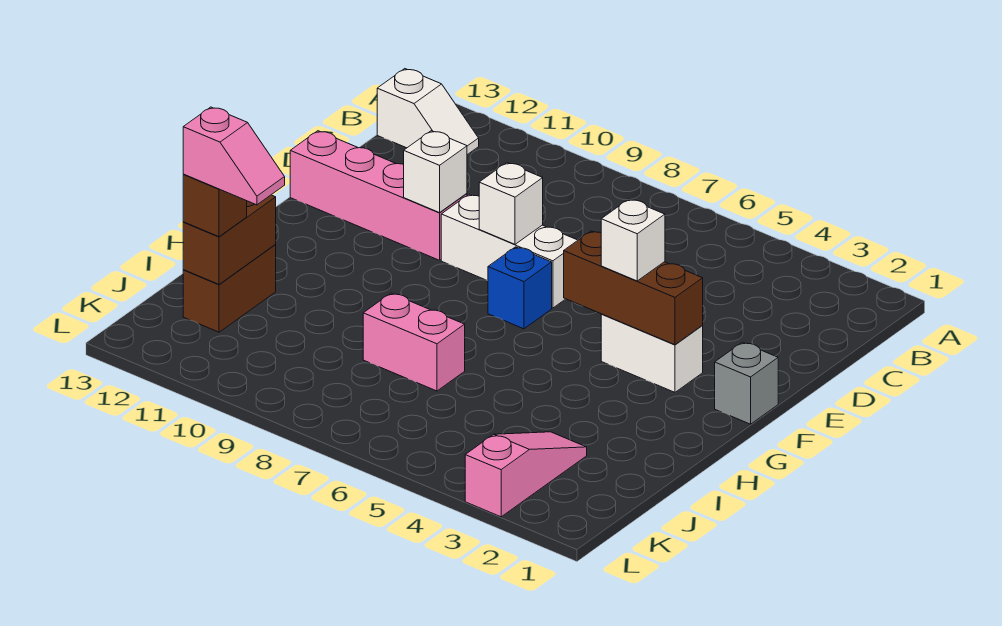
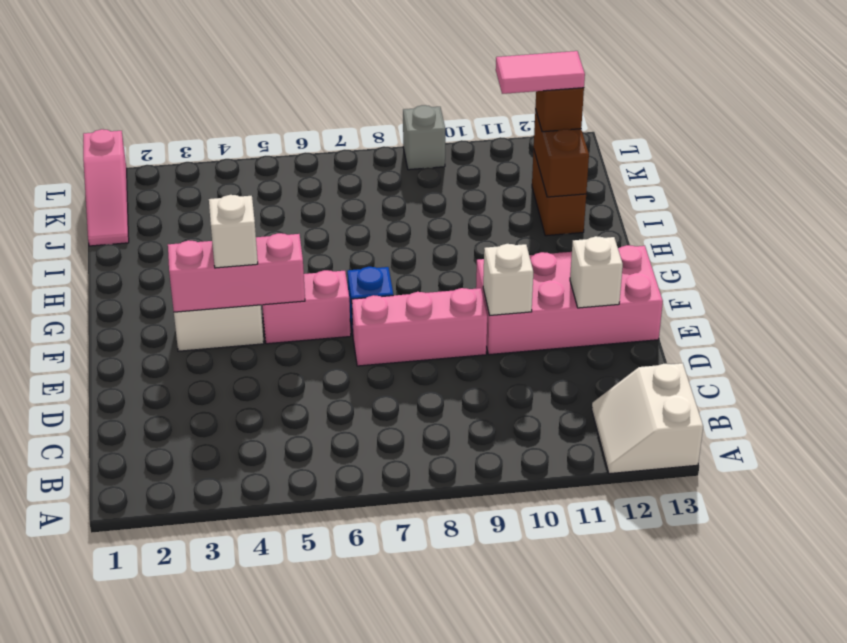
white slope B12:B13 level 1 top 13 -> white slope A12:B13 level 1 top 13
white brick E7:E9 level 1 -> pink brick E7:E9 level 1
white brick E8 level 2 -> white brick E12 level 2
pink brick E10:E13 level 1 -> pink brick E10:F13 level 1
grey brick F1 level 1 -> grey brick L9 level 1
brown brick F3:F5 level 2 -> pink brick F3:F5 level 2
pink brick I7:I8 level 1 -> pink brick F5:F6 level 1
pink slope J3:L3 level 1 top L -> pink slope J1:L1 level 1 top L
pink slope J11:J12 level 4 top 12 -> pink tile J11:J12 level 4

